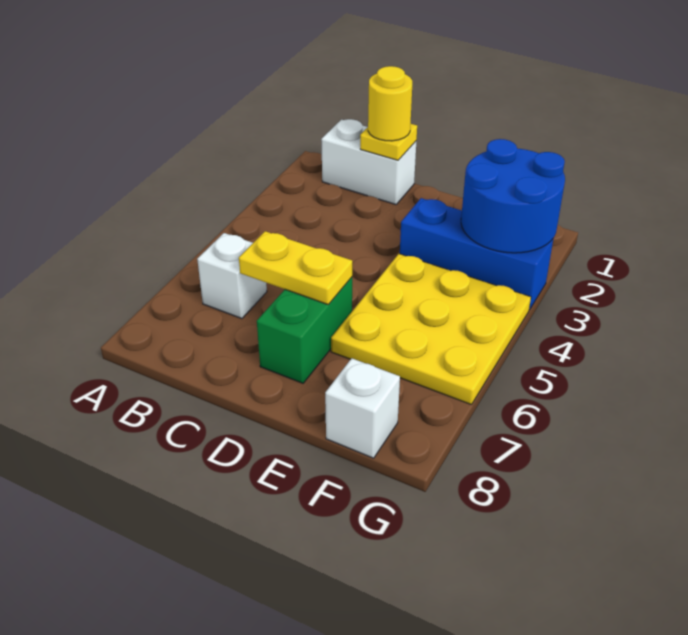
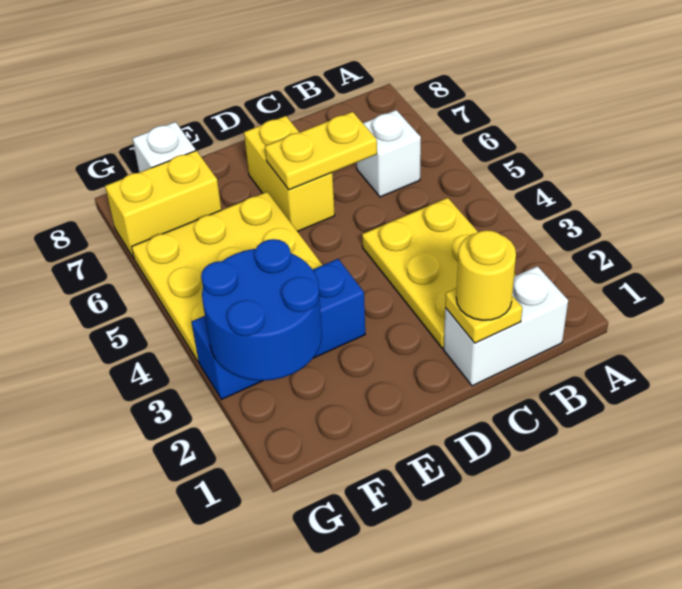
none -> yellow plate B2:C4 level 1
green brick D6:D7 level 1 -> yellow brick D6:D7 level 1
none -> yellow brick F7:G7 level 1

